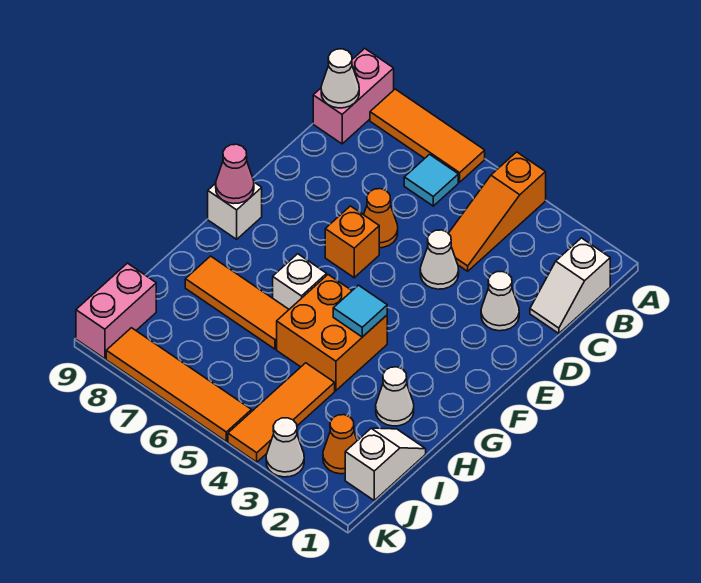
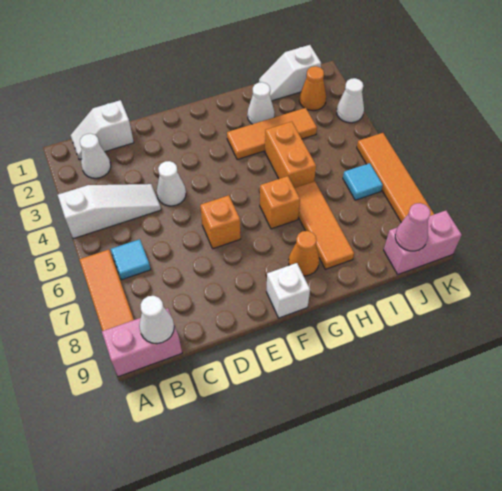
orange slope A4:C4 level 1 top A -> white slope A4:C4 level 1 top A
white slope B1:C1 level 1 top B -> white slope B1:C1 level 1 top C
white cone D2 level 1 -> white cone B2 level 1
orange cone D6 level 1 -> orange cone G8 level 1
pink cone F9 level 2 -> pink cone J9 level 2
orange brick G4:H5 level 1 -> orange brick H4:H5 level 1
cyan tile G4 level 2 -> cyan tile J6 level 1
white brick G6 level 1 -> orange brick G6 level 1
orange tile I4:K4 level 1 -> orange tile G3:I3 level 1

